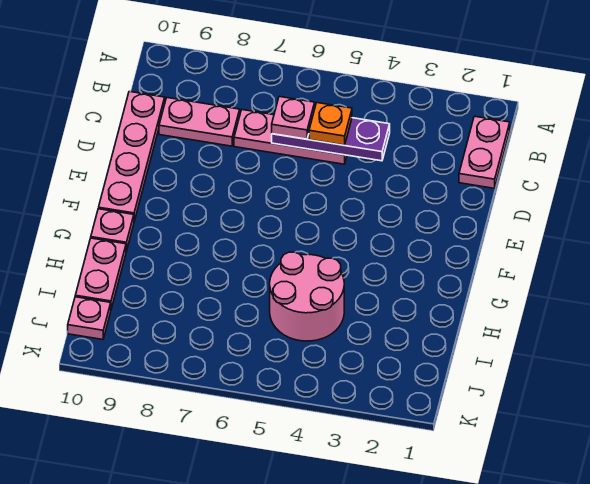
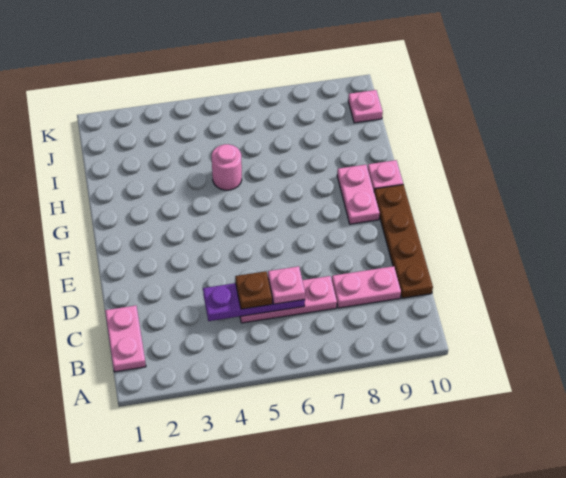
orange plate C5 level 3 -> brown plate C5 level 3
pink plate C10:F10 level 1 -> brown plate C10:F10 level 1
pink round brick H4:I5 level 1 -> pink round brick H5 level 1
pink plate H10:I10 level 1 -> pink plate F9:G9 level 1

